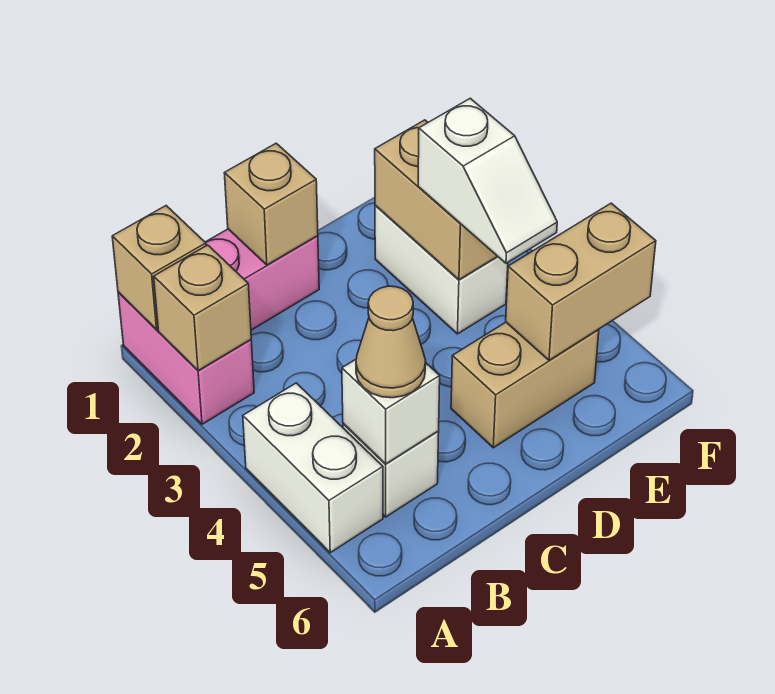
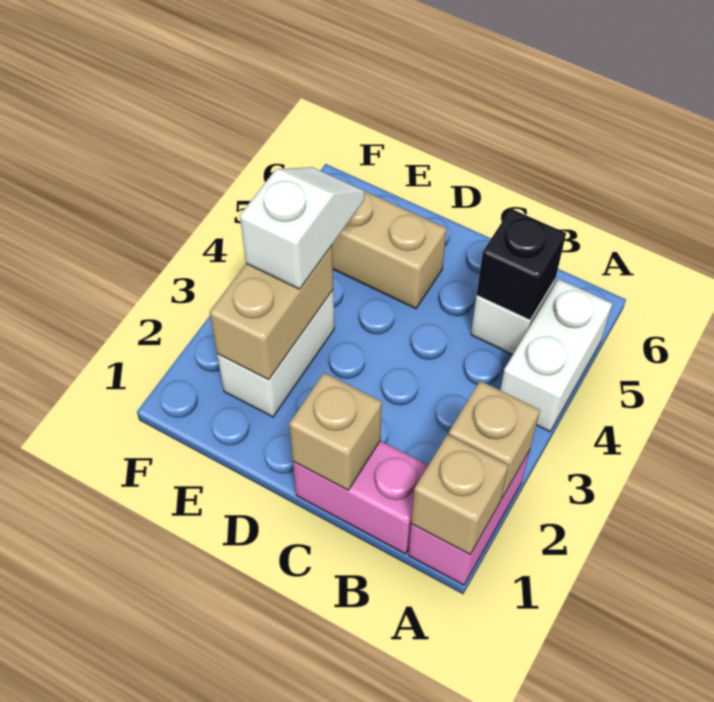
white brick B5 level 2 -> black brick B5 level 2
tan cone B5 level 3 -> none
tan brick E5:F5 level 2 -> none

